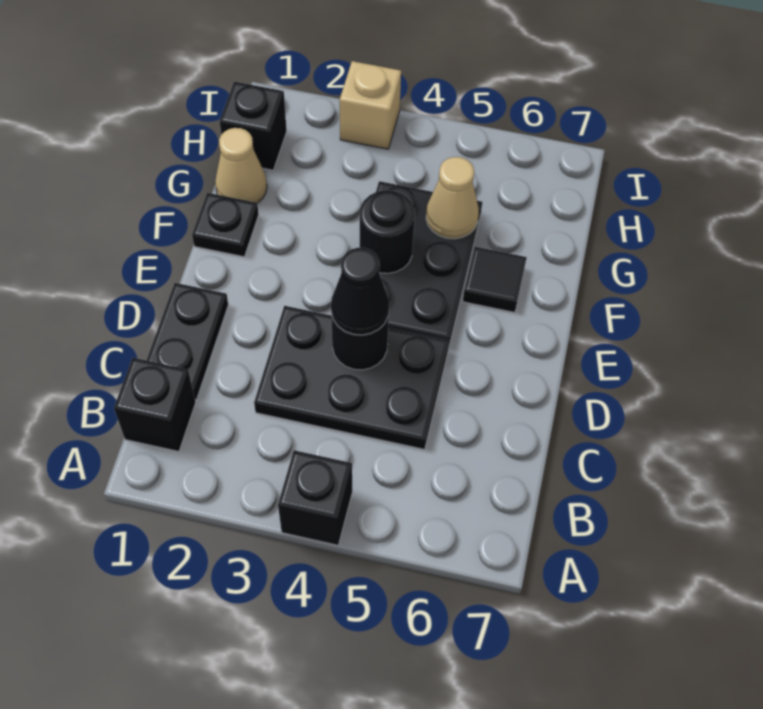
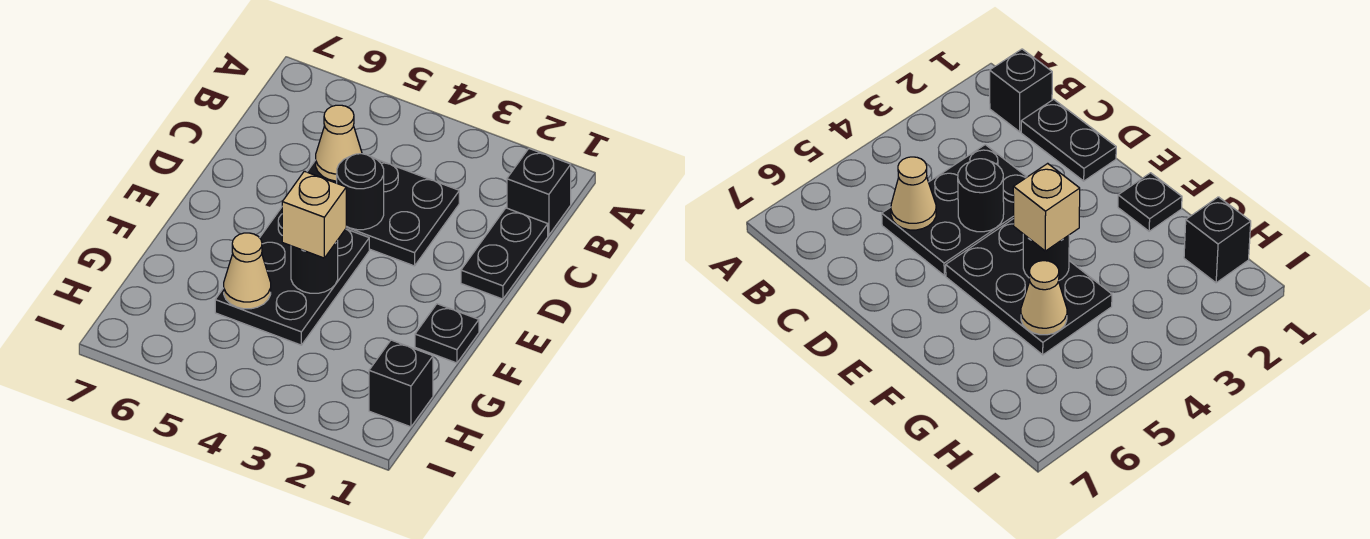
black brick A4 level 1 -> none
black cone D4 level 3 -> none
black tile F6 level 1 -> none
tan cone G1 level 1 -> tan cone C5 level 2
tan brick I3 level 1 -> tan brick F4 level 3

